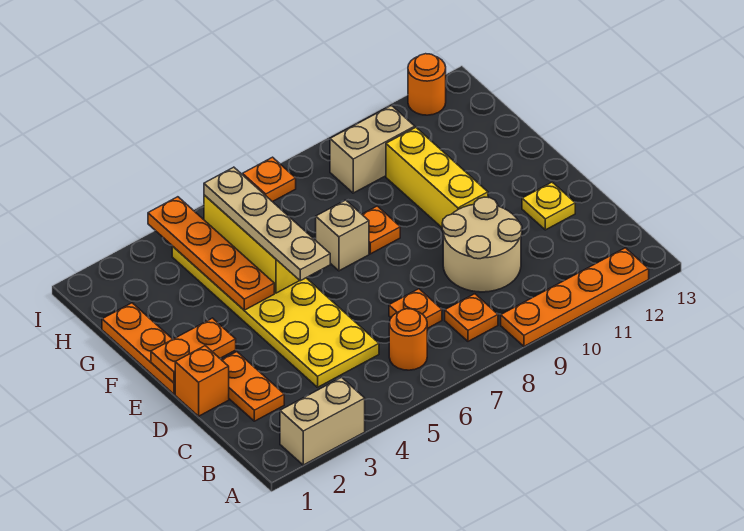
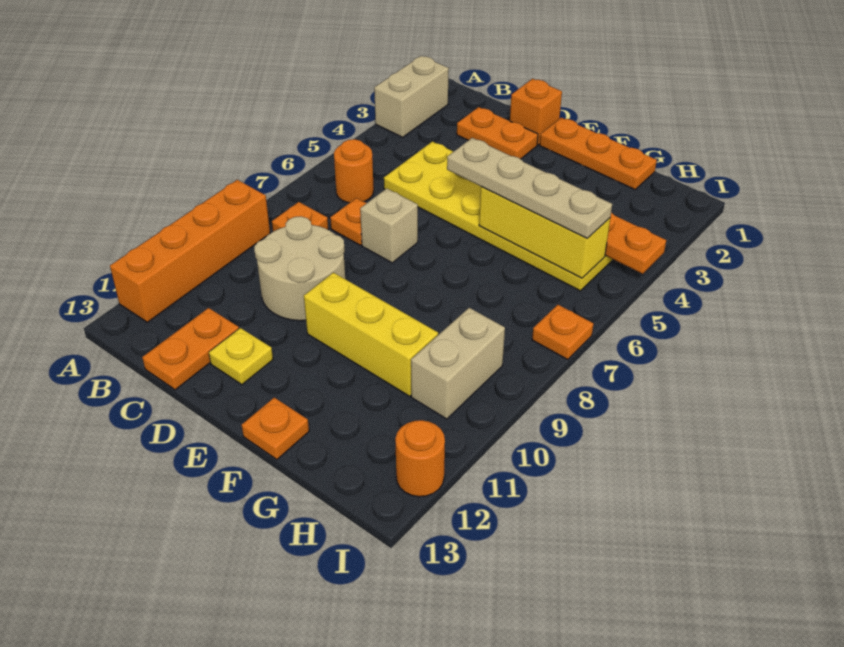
orange plate A9:A12 level 1 -> orange brick A9:A12 level 1
orange plate E1:E2 level 2 -> orange plate C12:C13 level 1
tan brick F7 level 1 -> tan brick D7 level 1
orange plate F8 level 1 -> orange plate F13 level 1

